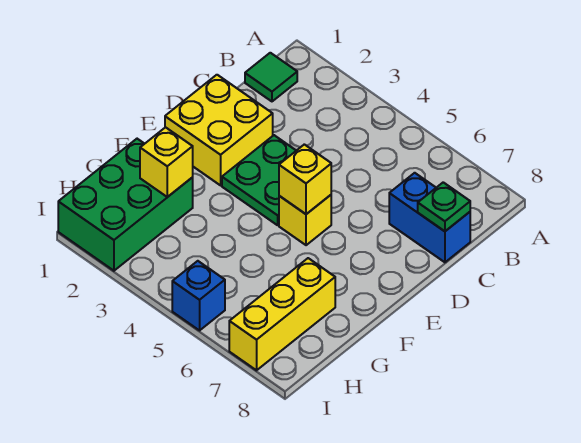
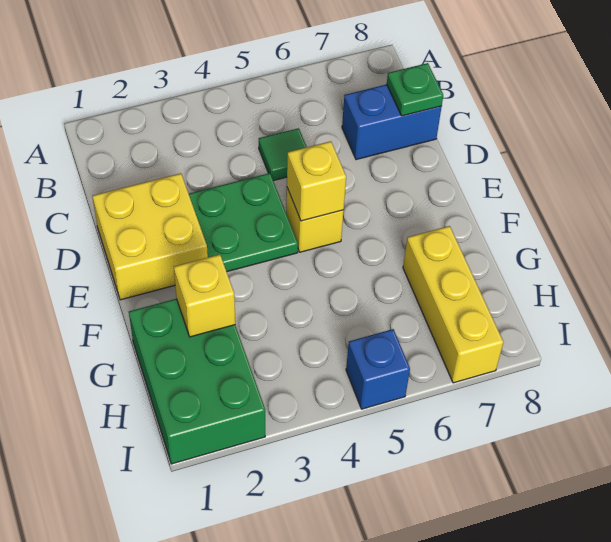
green tile B1 level 1 -> green tile C5 level 1

